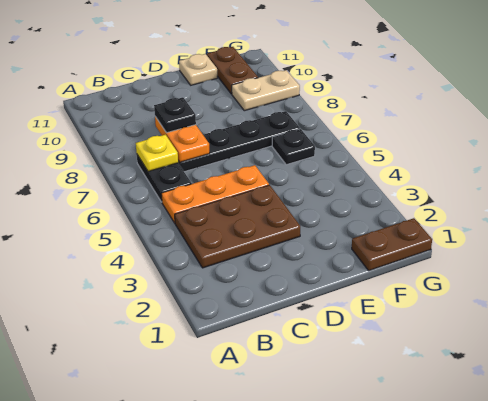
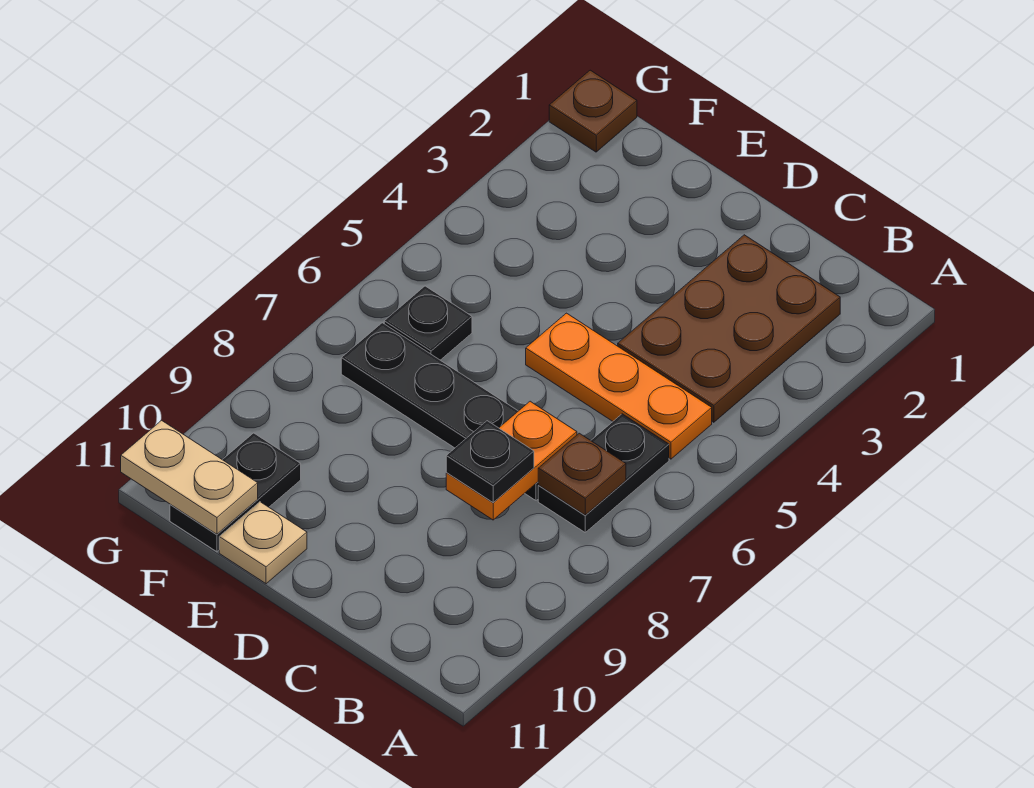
brown plate B3:D4 level 1 -> brown plate B2:C4 level 1
yellow plate B7 level 2 -> brown plate B7 level 2
brown plate F1:G1 level 1 -> brown plate G1 level 1
tan plate F9:G9 level 1 -> tan plate F11:G11 level 2
brown plate F10:F11 level 1 -> black plate F10:F11 level 1

